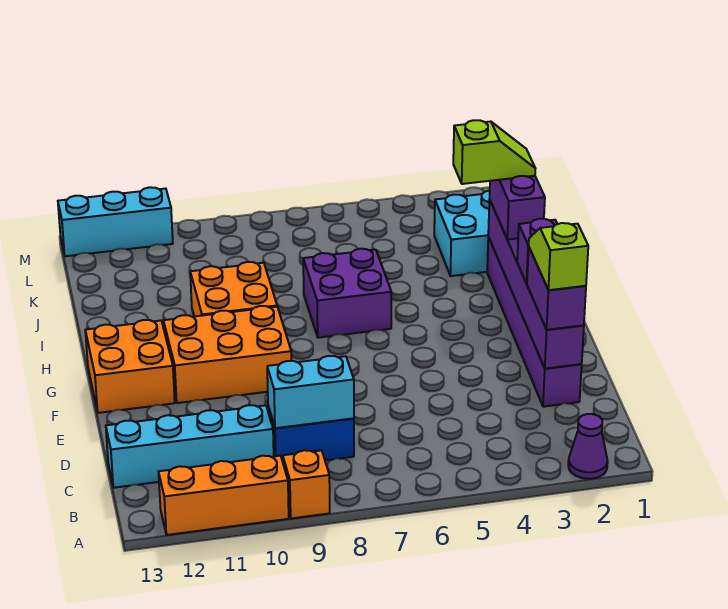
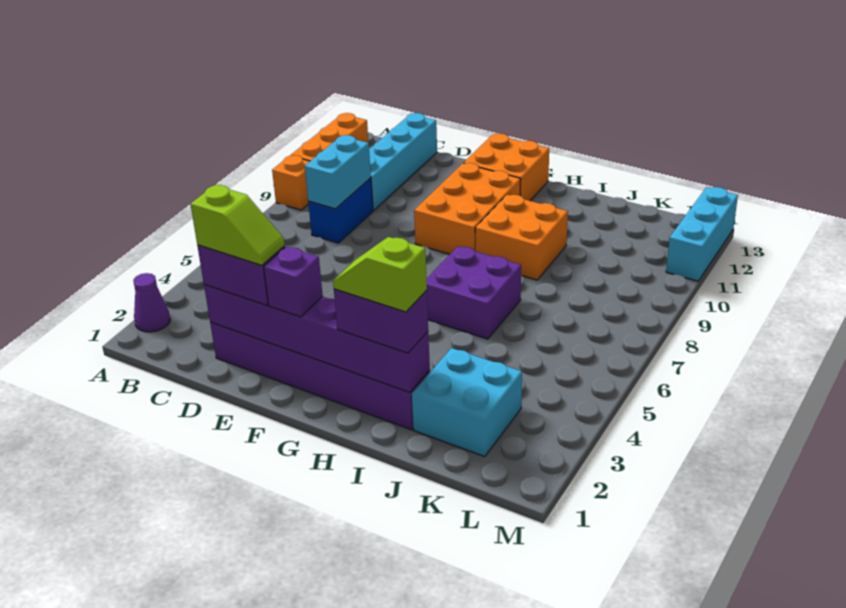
lime slope I2:I3 level 4 top 3 -> lime slope H2:I2 level 4 top I

